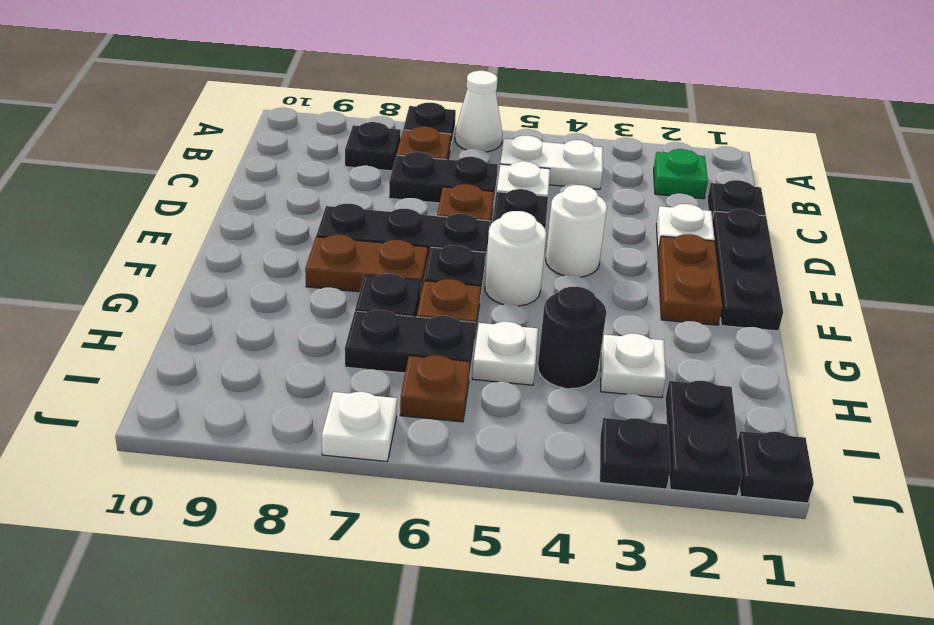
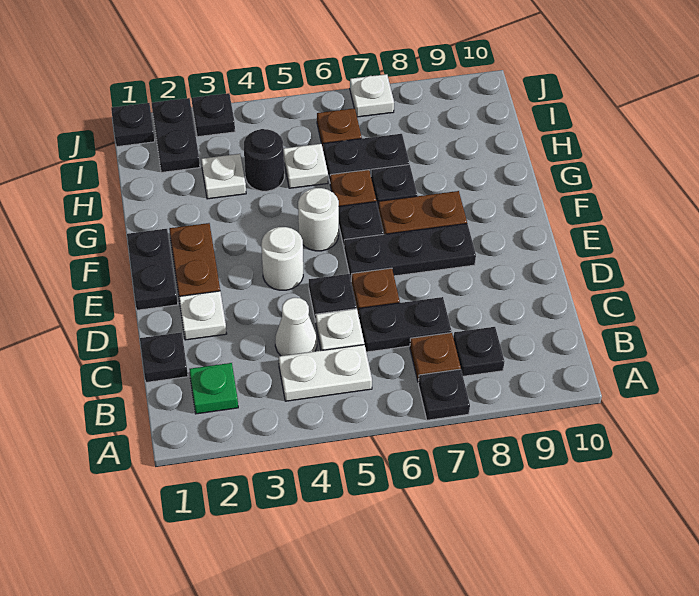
white cone A6 level 1 -> white cone C4 level 1
black plate D1:F1 level 1 -> black plate E1:F1 level 1

